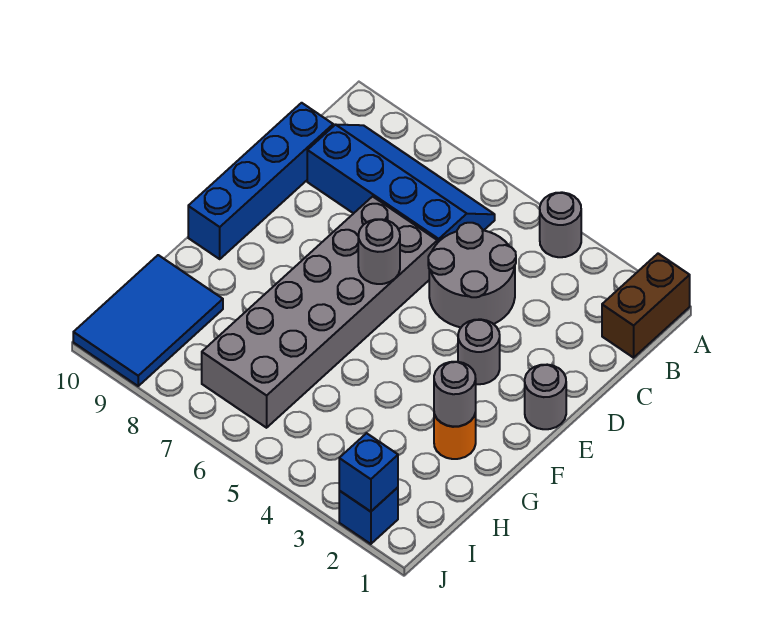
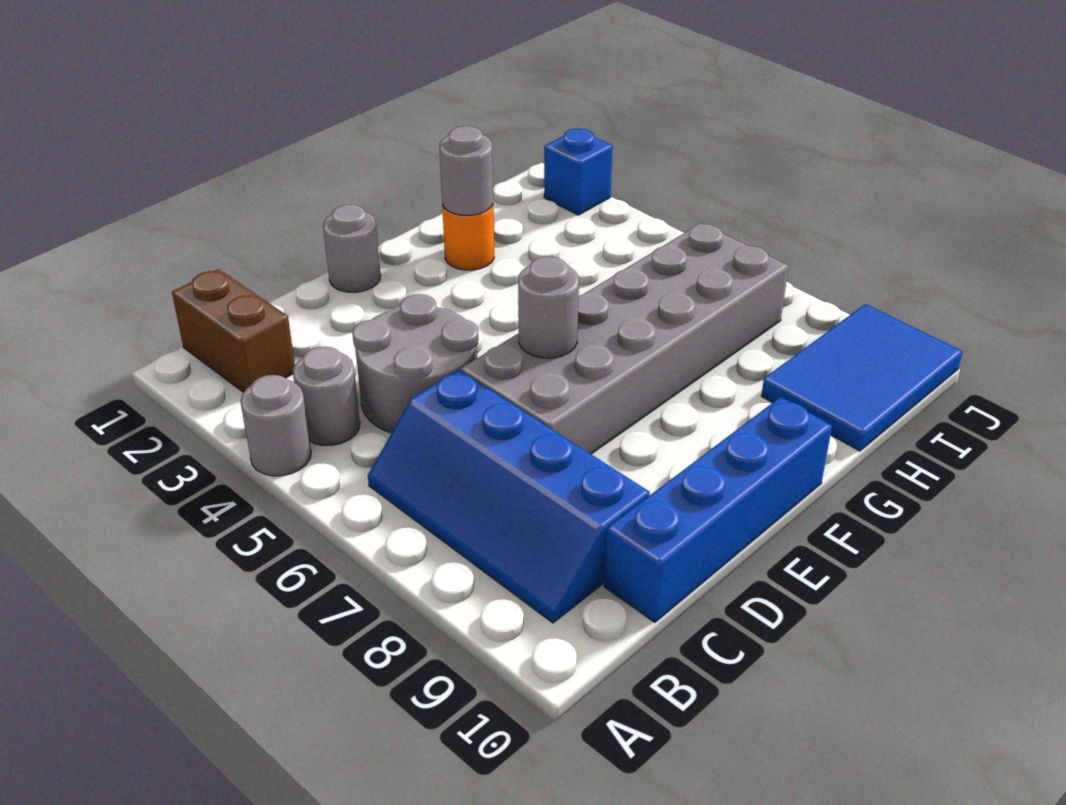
brown brick A1:B1 level 1 -> brown brick B1:B2 level 1
grey round brick E3 level 1 -> grey round brick B4 level 1
blue brick J2 level 2 -> none

